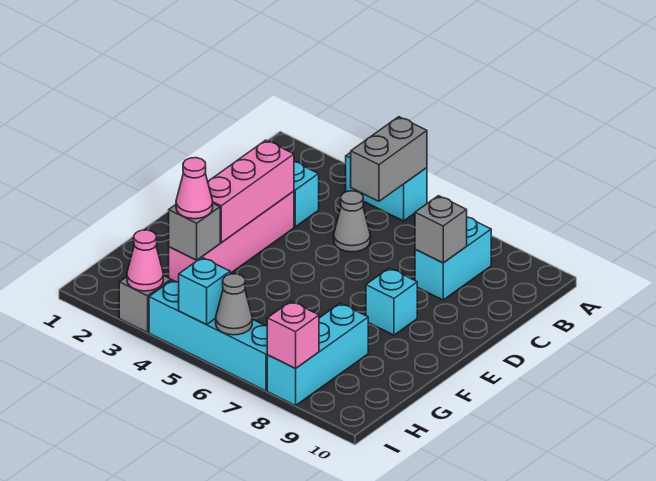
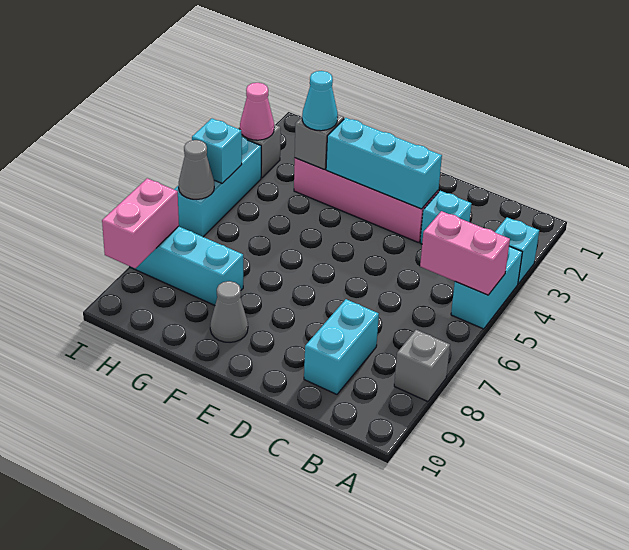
grey brick A5:B5 level 2 -> pink brick A5:B5 level 2
cyan brick B8:C8 level 1 -> cyan brick C8:C9 level 1
grey cone C5 level 1 -> grey cone F9 level 1
grey brick C8 level 2 -> grey brick A8 level 1
pink brick D3:F3 level 2 -> cyan brick D3:F3 level 2
cyan brick E8 level 1 -> cyan brick A3 level 1
pink cone G3 level 3 -> cyan cone G3 level 3
cyan brick I4:I7 level 1 -> cyan brick I4:I6 level 1
pink brick I8 level 2 -> pink brick I8:I9 level 2

